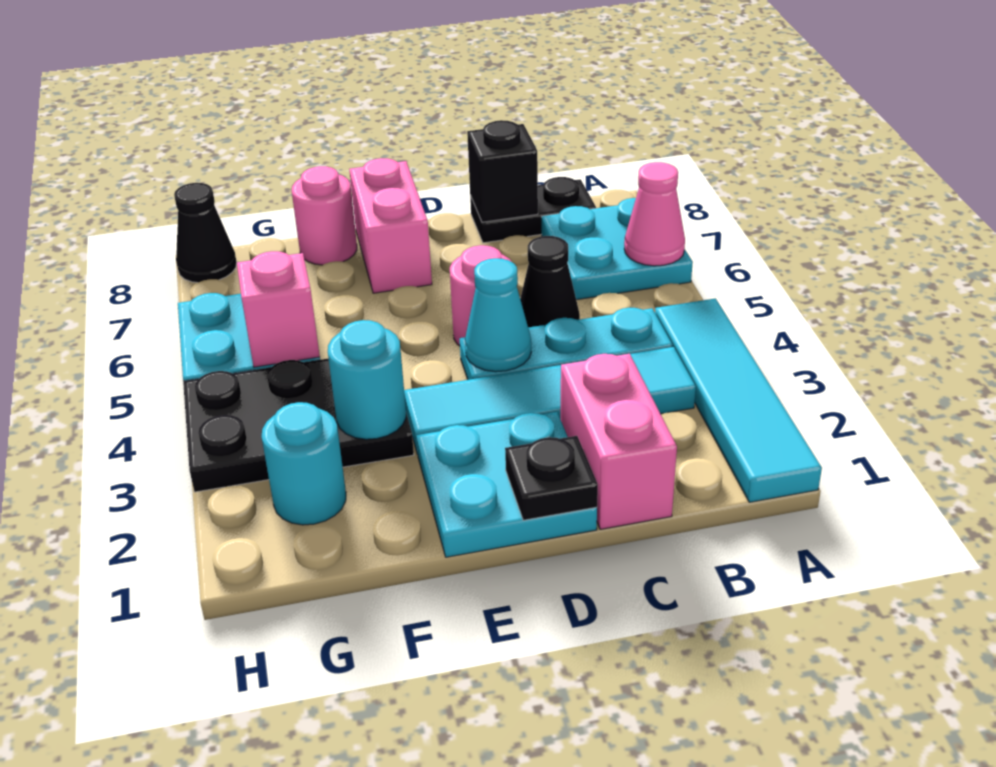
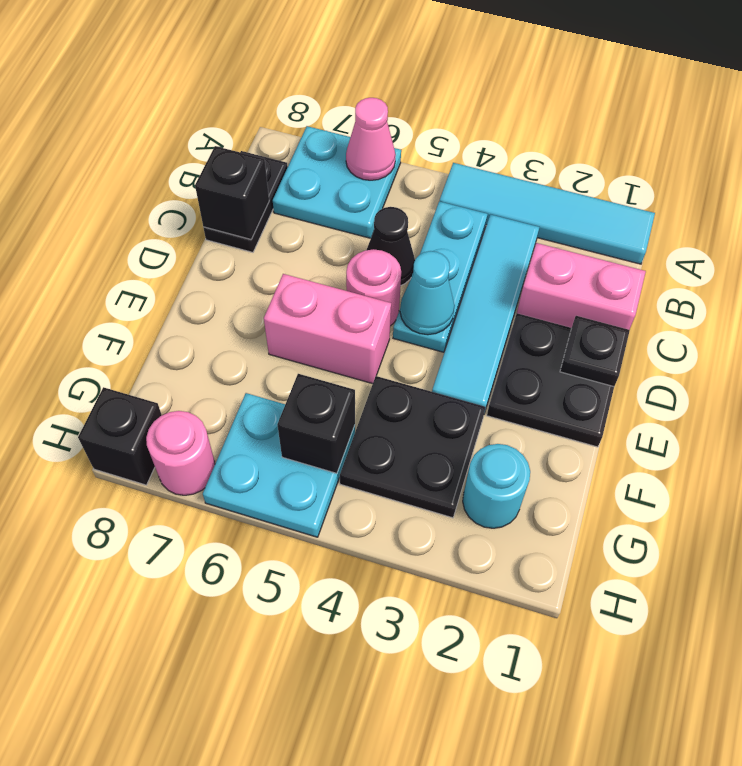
cyan plate D1:E2 level 1 -> black plate D1:E2 level 1
pink brick E7:E8 level 1 -> pink brick E5:E6 level 1
black plate F3:H4 level 1 -> black plate F3:G4 level 1
cyan round brick F3 level 2 -> none
pink round brick F8 level 1 -> pink round brick H7 level 1
pink brick G5 level 2 -> black brick G5 level 2
black cone H8 level 1 -> black brick H8 level 1

